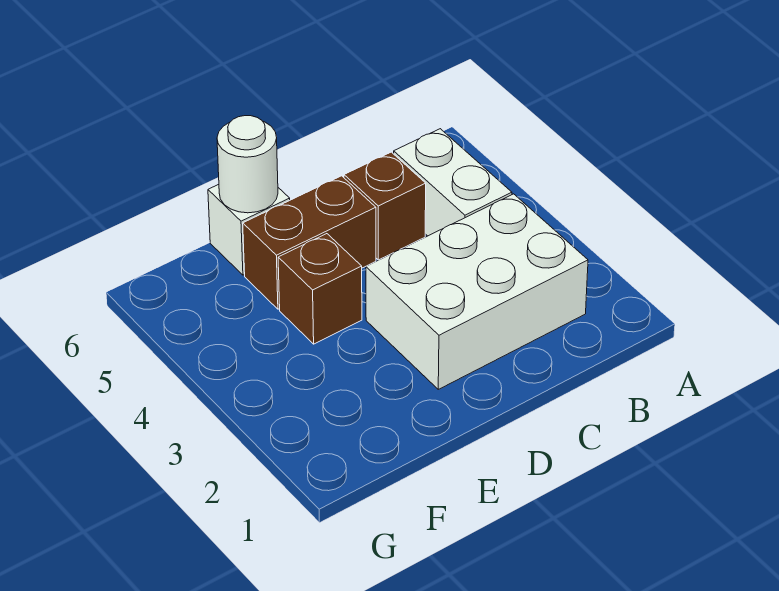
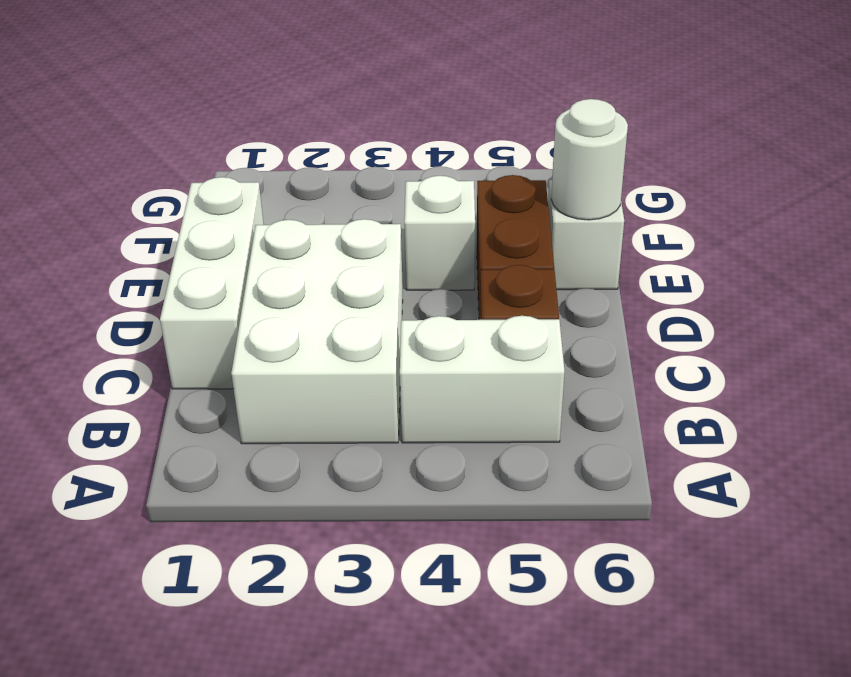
none -> white brick C1:E1 level 1
brown brick E4 level 1 -> white brick E4 level 1

